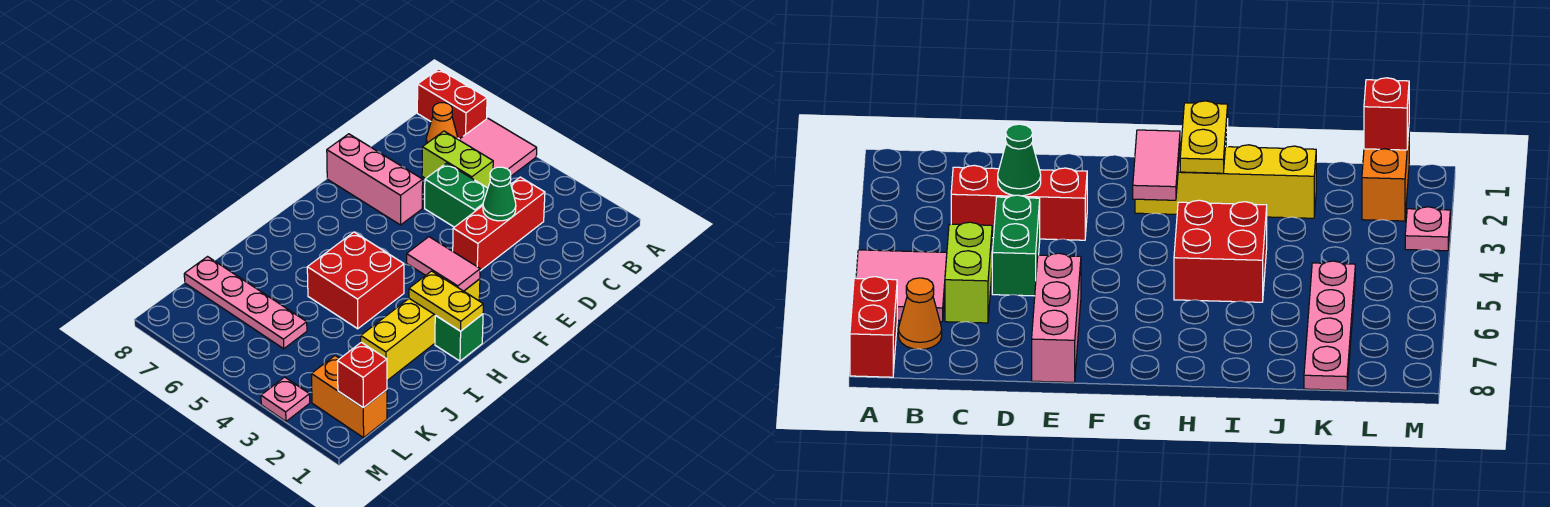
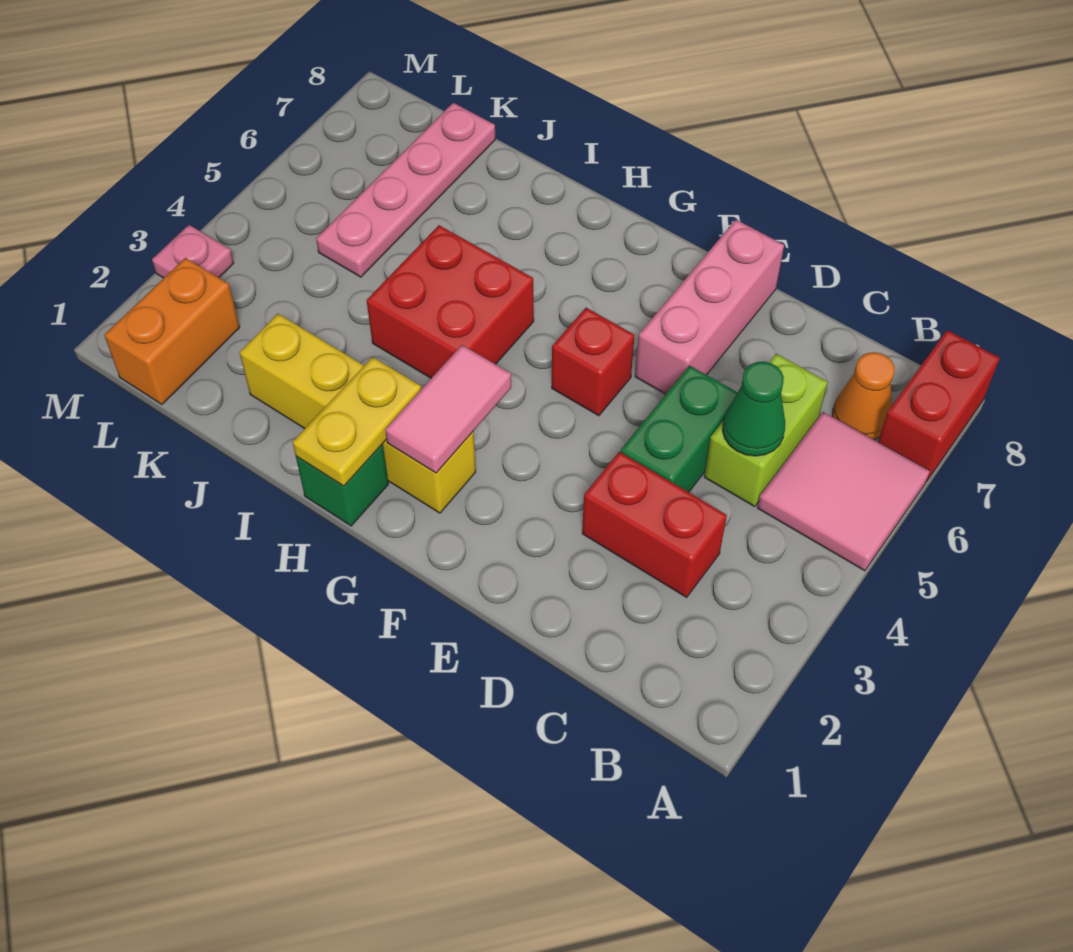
red brick C3:E3 level 1 -> red brick C3:D3 level 1
green cone D3 level 2 -> green cone C5 level 2
red brick L1 level 2 -> red brick F5 level 1

